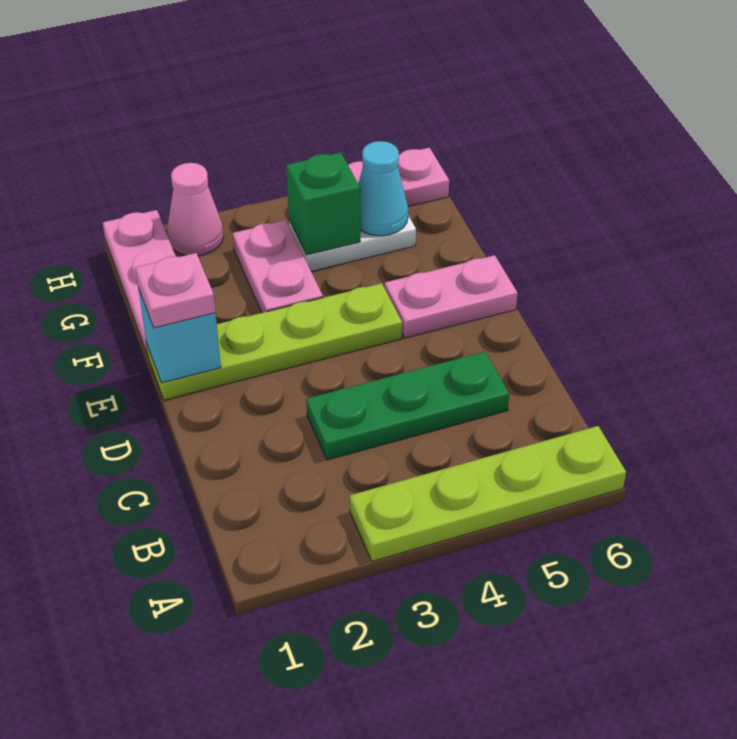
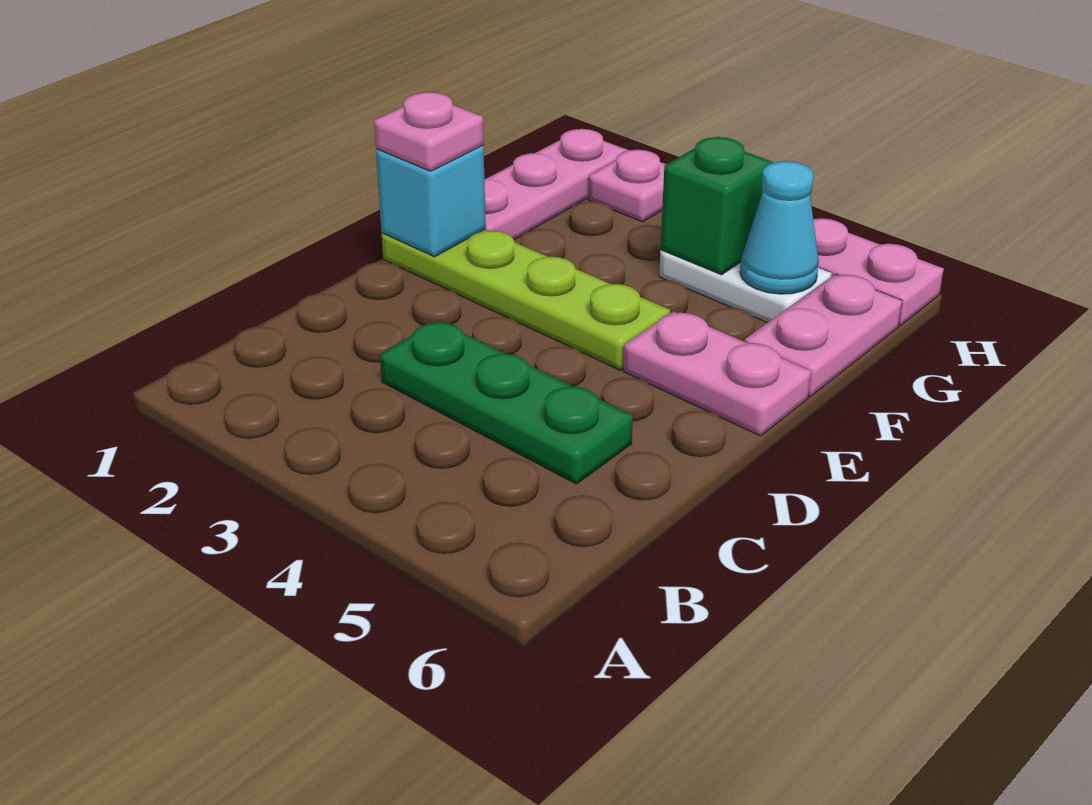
lime plate A3:A6 level 1 -> none
pink plate F3:G3 level 1 -> pink plate F6:G6 level 1
pink cone H2 level 1 -> pink plate H2 level 1

